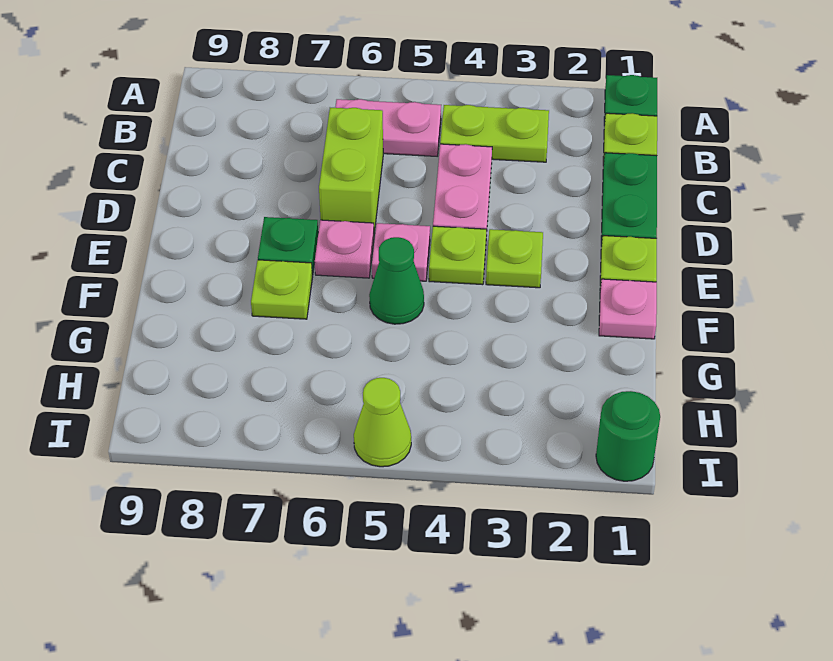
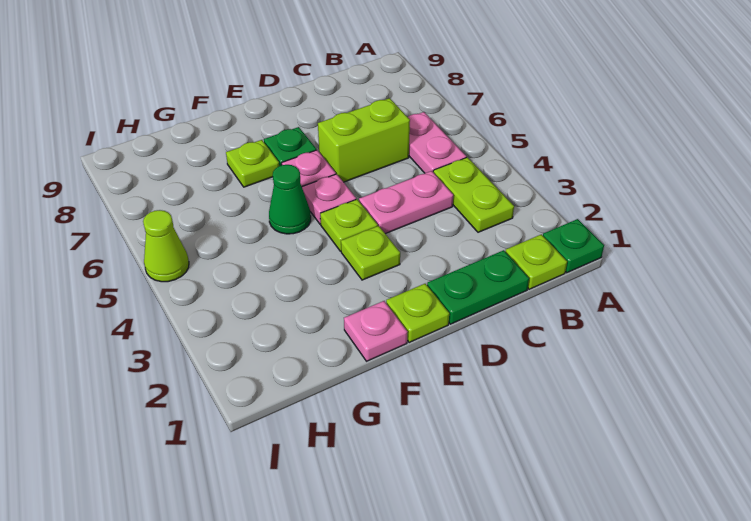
green round brick I1 level 1 -> none

